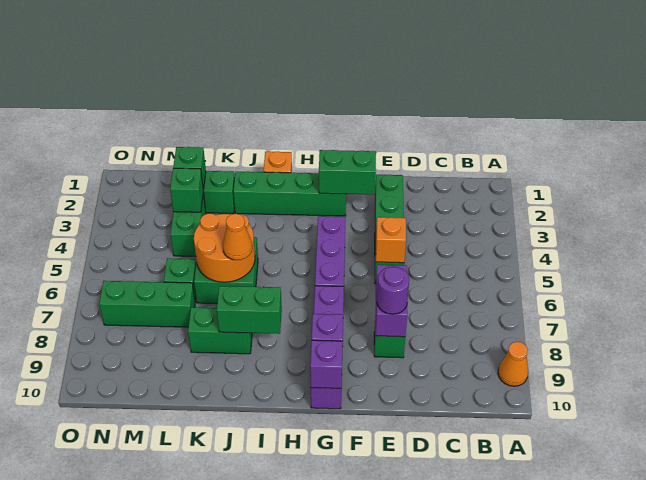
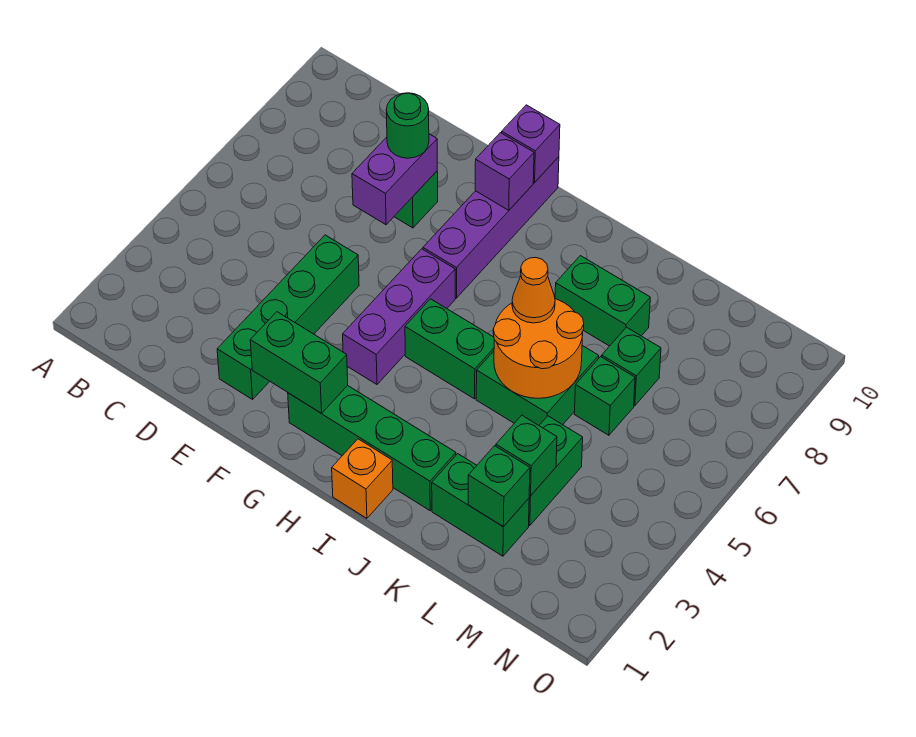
orange cone A9 level 1 -> none
orange brick E5 level 2 -> none
purple round brick E8 level 3 -> green round brick E8 level 3
green brick I8:J8 level 2 -> green brick H5:I5 level 1
green brick L7:N7 level 1 -> green brick L7 level 1

